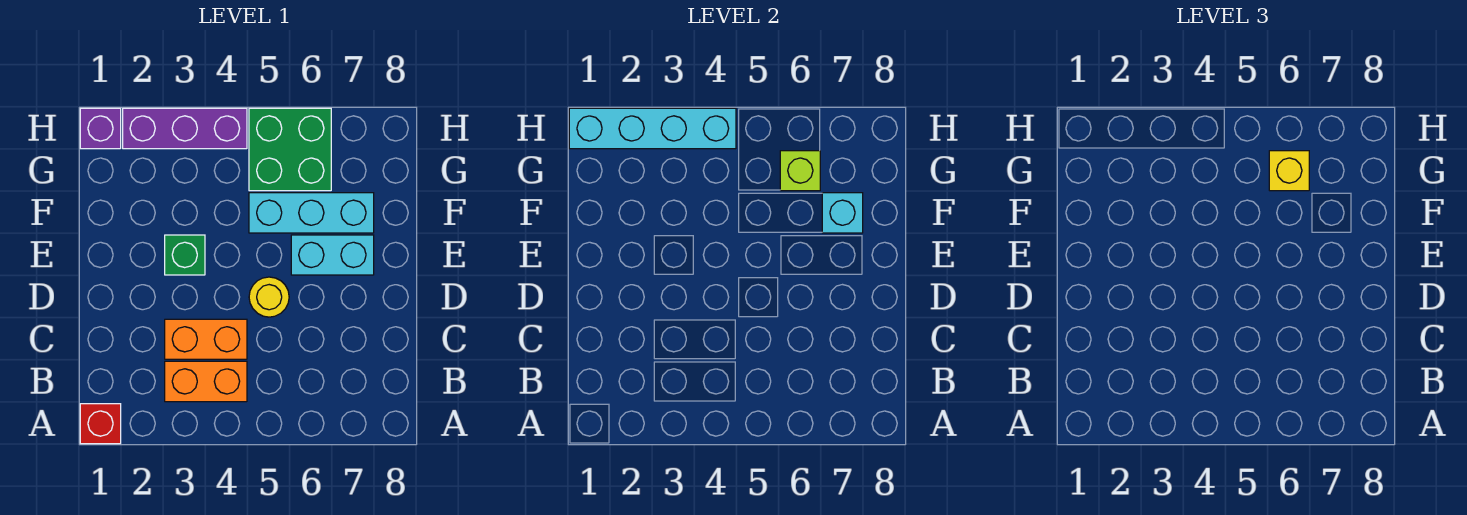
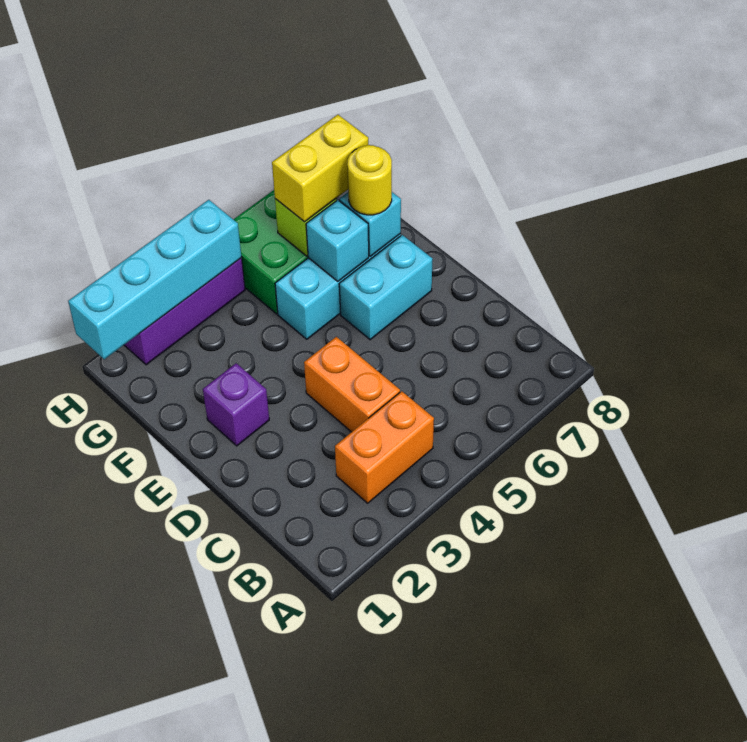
red brick A1 level 1 -> none
orange brick C3:C4 level 1 -> orange brick C4:D4 level 1
yellow round brick D5 level 1 -> yellow round brick F7 level 3
green brick E3 level 1 -> none
none -> cyan brick F6 level 2
yellow brick G6 level 3 -> yellow brick G6:G7 level 3
purple brick H1 level 1 -> purple brick E2 level 1

